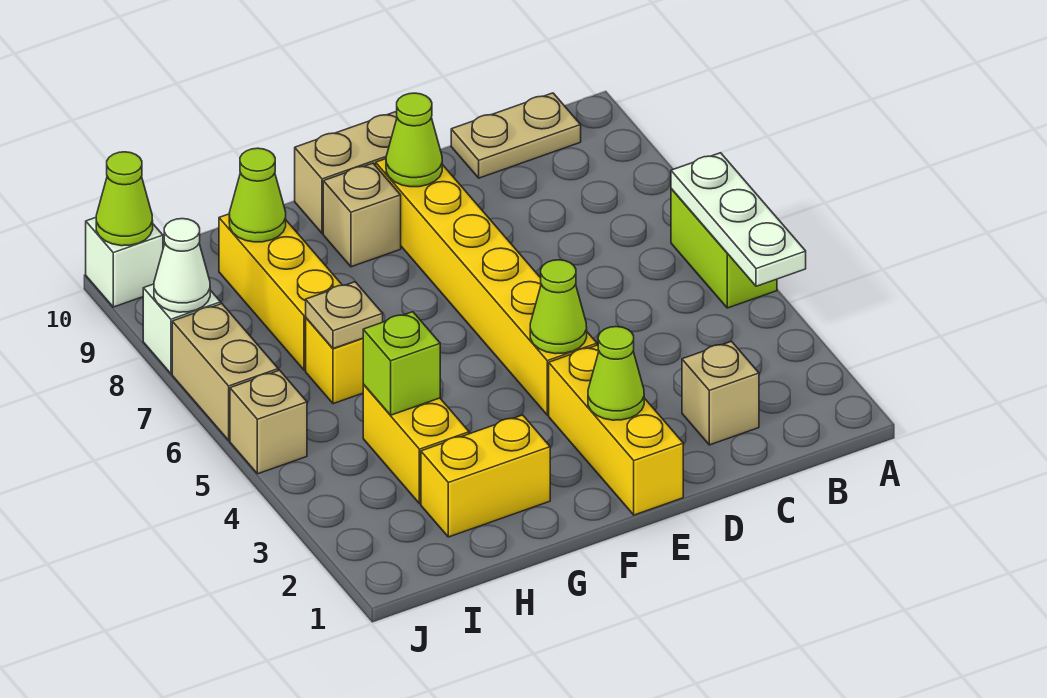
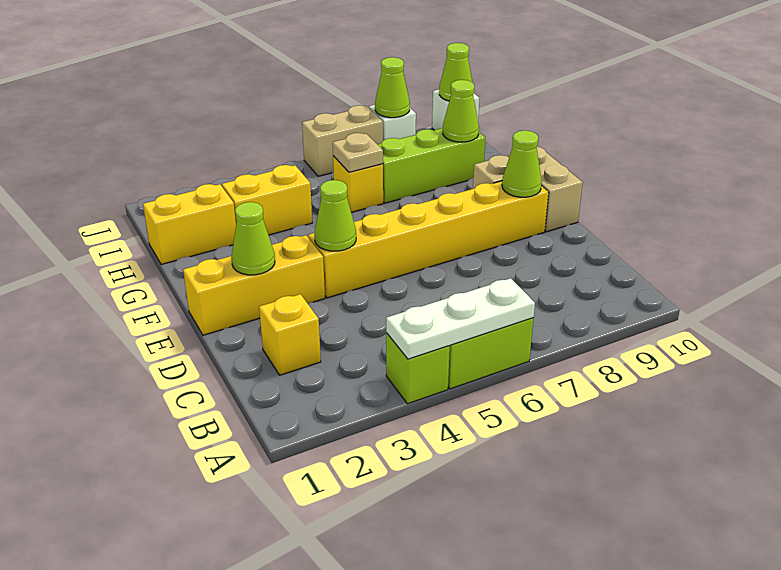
tan plate B10:C10 level 1 -> none
tan brick C2 level 1 -> yellow brick C2 level 1
yellow brick G2:H2 level 1 -> yellow brick H1:H2 level 1
lime brick H4 level 2 -> lime brick A4 level 1
yellow brick H7:H9 level 1 -> lime brick H7:H9 level 1
tan brick J5 level 1 -> none
white cone J8 level 2 -> lime cone J8 level 2

